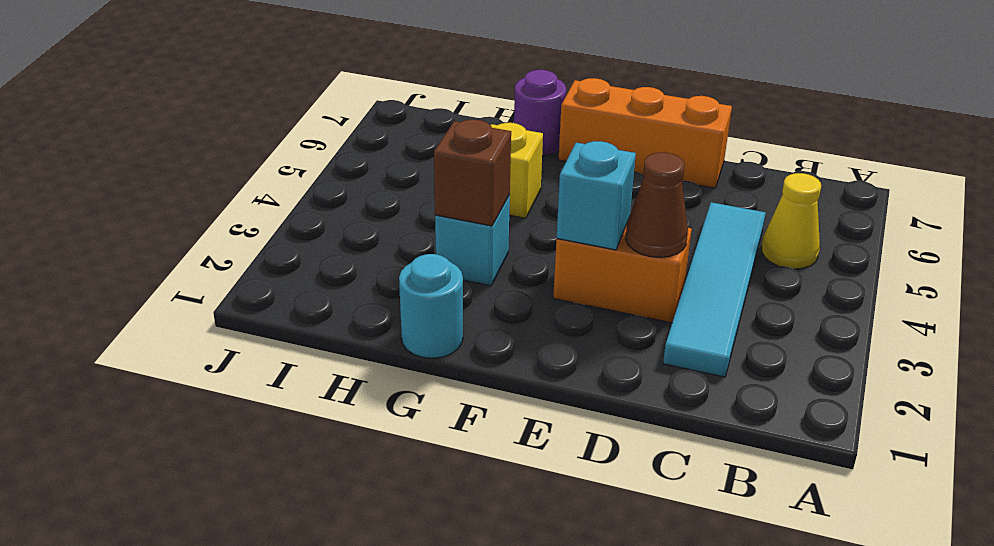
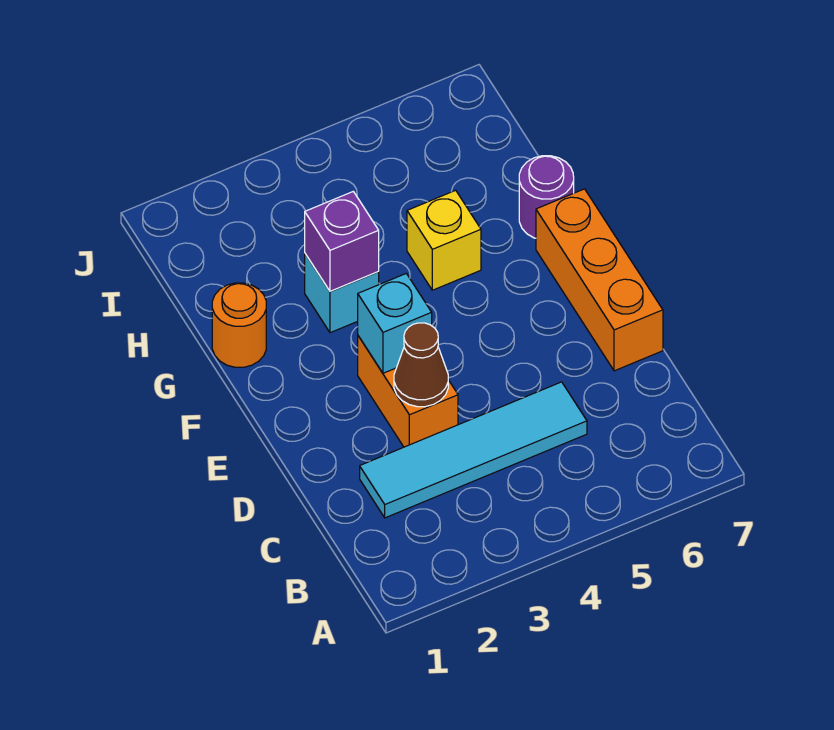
yellow cone B5 level 1 -> none
cyan round brick G1 level 1 -> orange round brick G1 level 1
brown brick G3 level 2 -> purple brick G3 level 2

